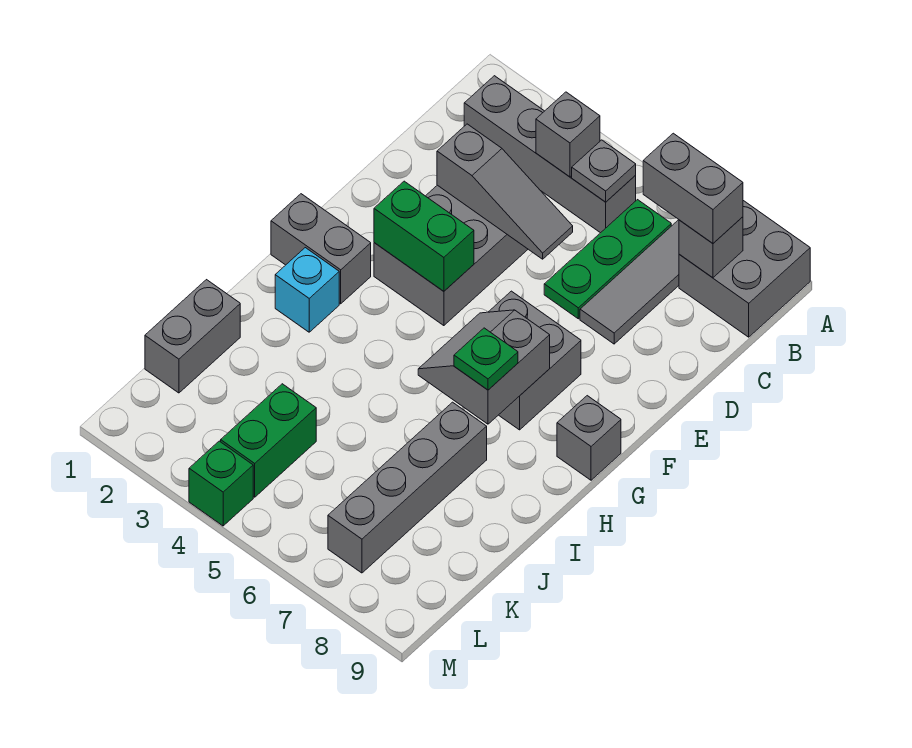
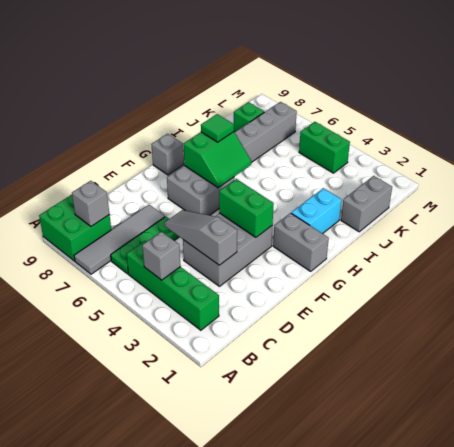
grey brick A8:B9 level 1 -> green brick A8:B9 level 1
grey brick B2:B5 level 1 -> green brick B2:B5 level 1
grey plate B5 level 2 -> none
grey brick B7:B8 level 3 -> none
grey slope G6:H7 level 2 top 7 -> green slope G6:H7 level 2 top 7
cyan brick H2 level 1 -> cyan brick H2:I2 level 1
green plate H7 level 3 -> green tile H7 level 3
green brick K4:L4 level 1 -> green brick L4:L5 level 1
green brick M4 level 1 -> green brick K8 level 1

